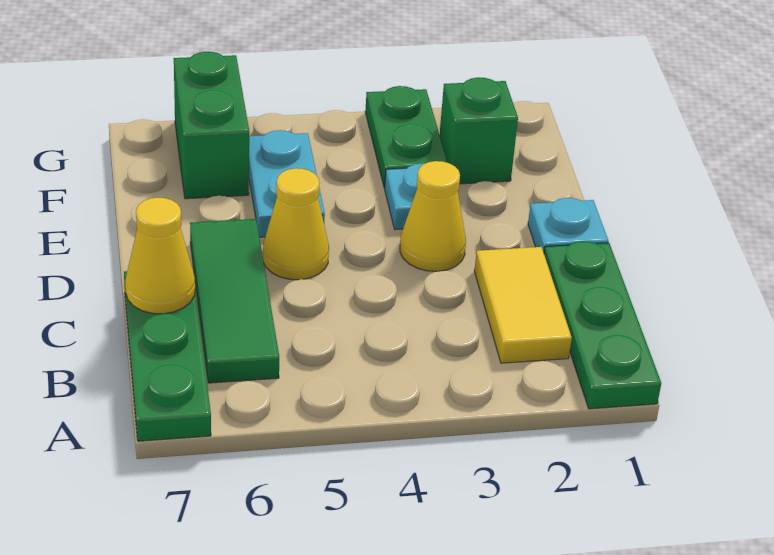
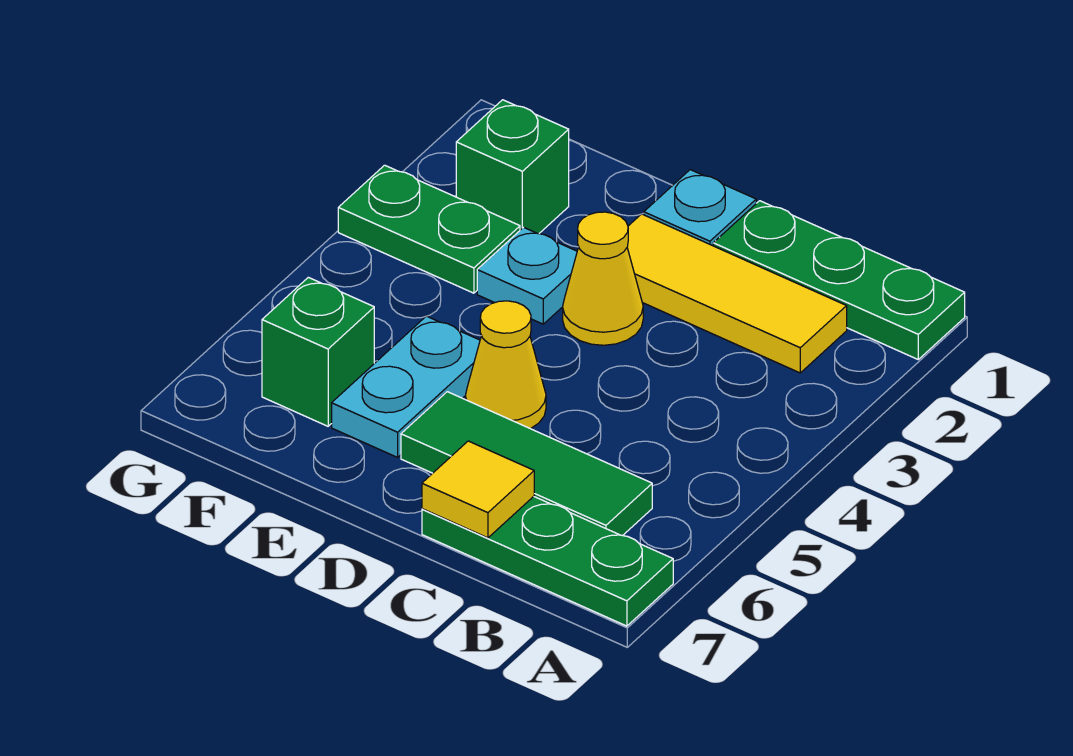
yellow tile B2:C2 level 1 -> yellow tile B2:D2 level 1
yellow cone C7 level 2 -> yellow tile C7 level 2
cyan plate E5:F5 level 1 -> cyan plate E5:E6 level 1
green brick F6:G6 level 1 -> green brick F6 level 1

